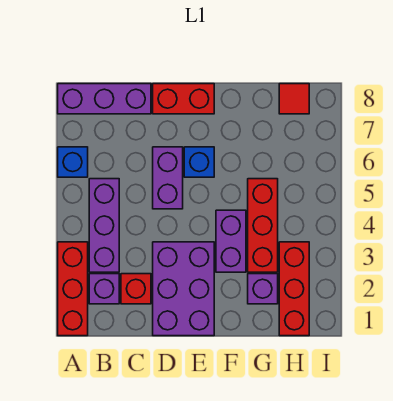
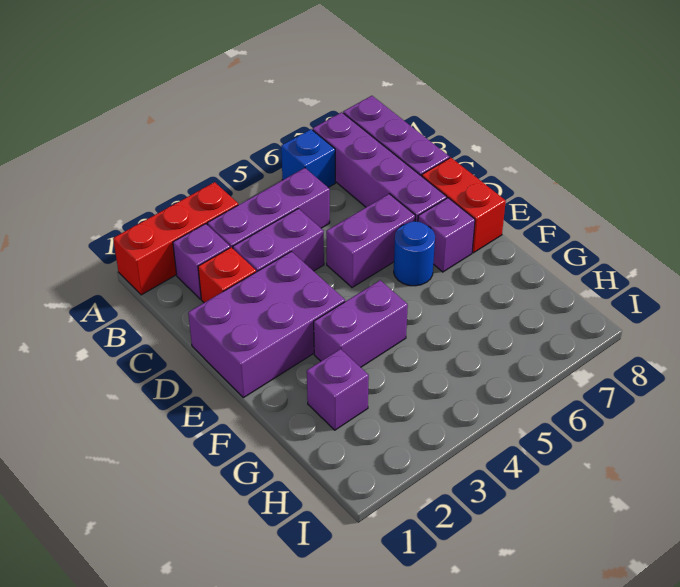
none -> purple brick A7:D7 level 1
none -> purple brick C3:C4 level 1
blue brick E6 level 1 -> blue round brick E6 level 1
none -> purple brick E7 level 1
red brick G3:G5 level 1 -> none
red brick H1:H3 level 1 -> none
red tile H8 level 1 -> none

